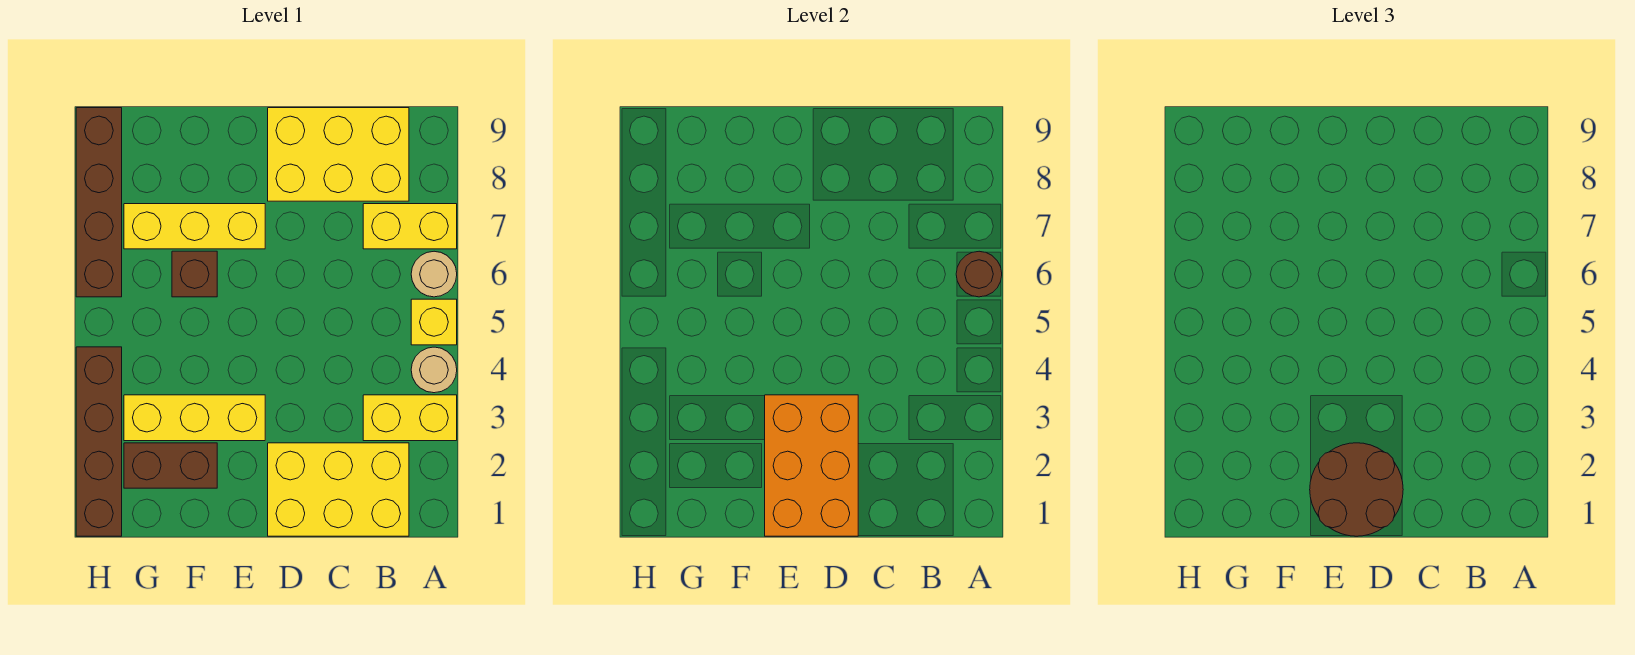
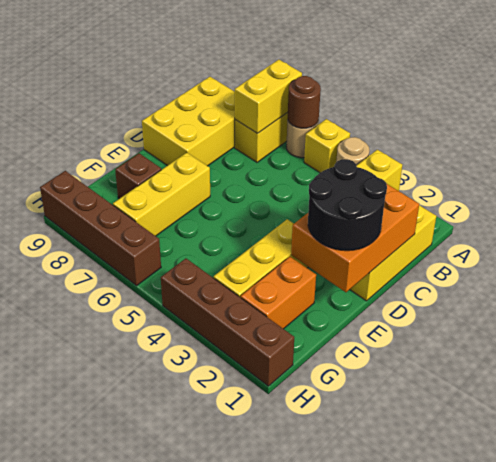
none -> yellow brick A7:B7 level 2
orange brick D1:E3 level 2 -> orange brick C1:E2 level 2
brown round brick D1:E2 level 3 -> black round brick D1:E2 level 3
brown brick F2:G2 level 1 -> orange brick F2:G2 level 1
brown brick F6 level 1 -> brown brick F8 level 1

